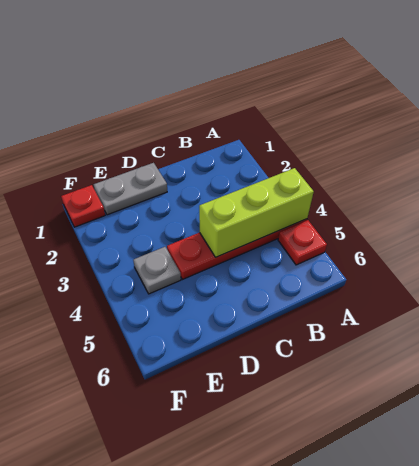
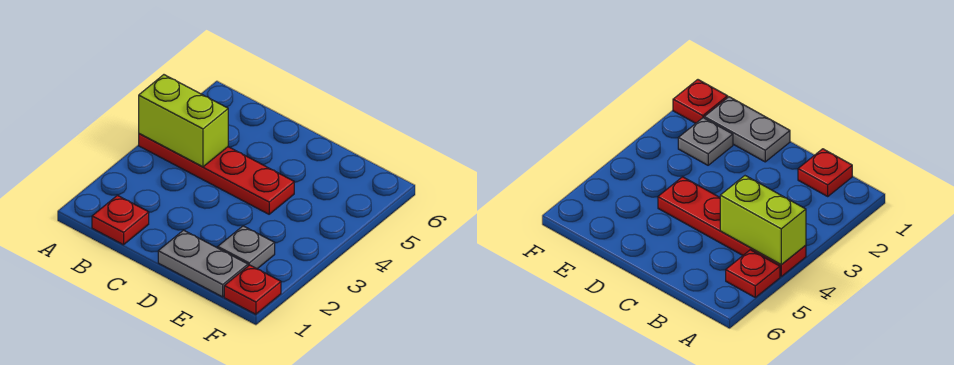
lime brick A4:C4 level 2 -> lime brick A4:B4 level 2
none -> red plate B1 level 1
grey plate E4 level 1 -> grey plate E2 level 1

